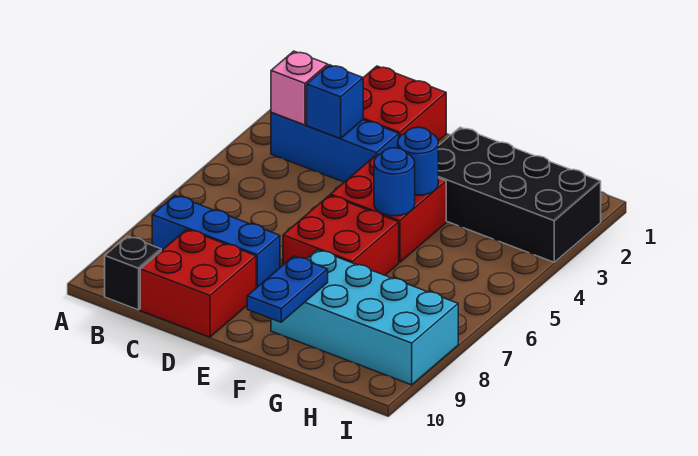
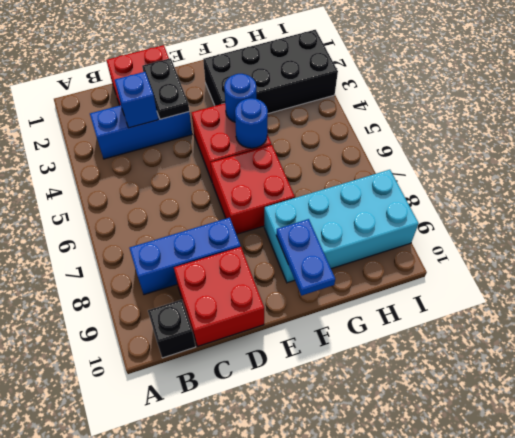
pink brick B3 level 2 -> none
none -> black plate D2:D3 level 2

